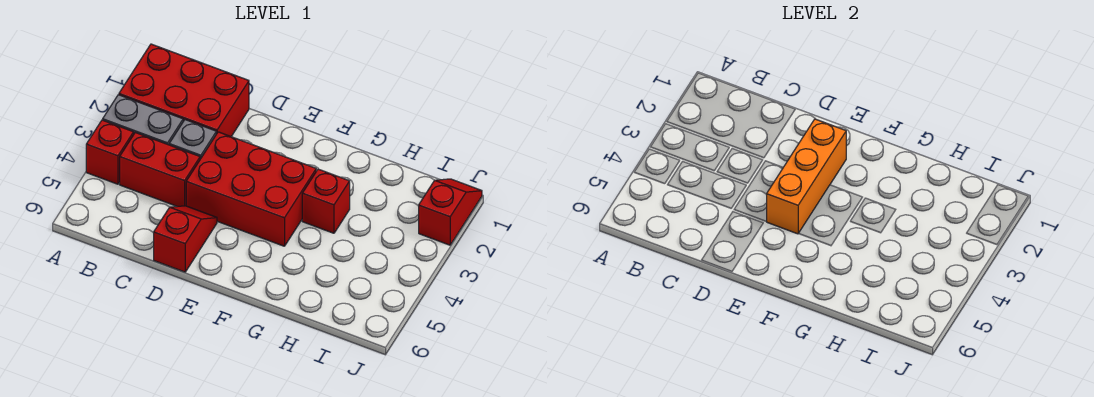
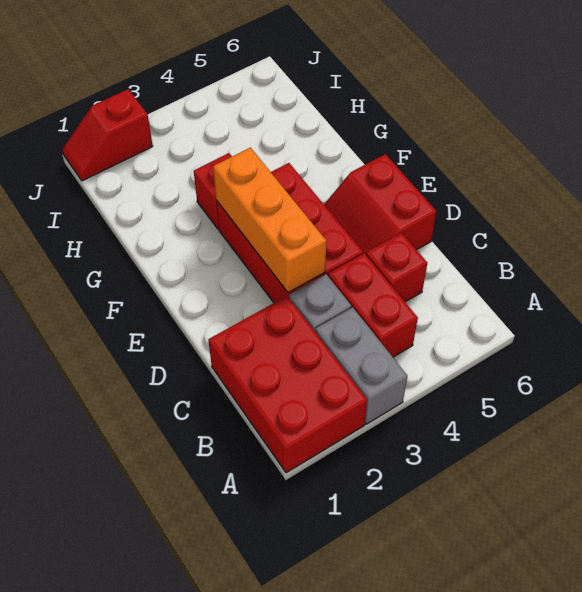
red brick A4 level 1 -> red brick C5 level 1
red slope D5:D6 level 1 top 6 -> red slope D5:E6 level 1 top 6
orange brick E2:E4 level 2 -> orange brick D3:F3 level 2

